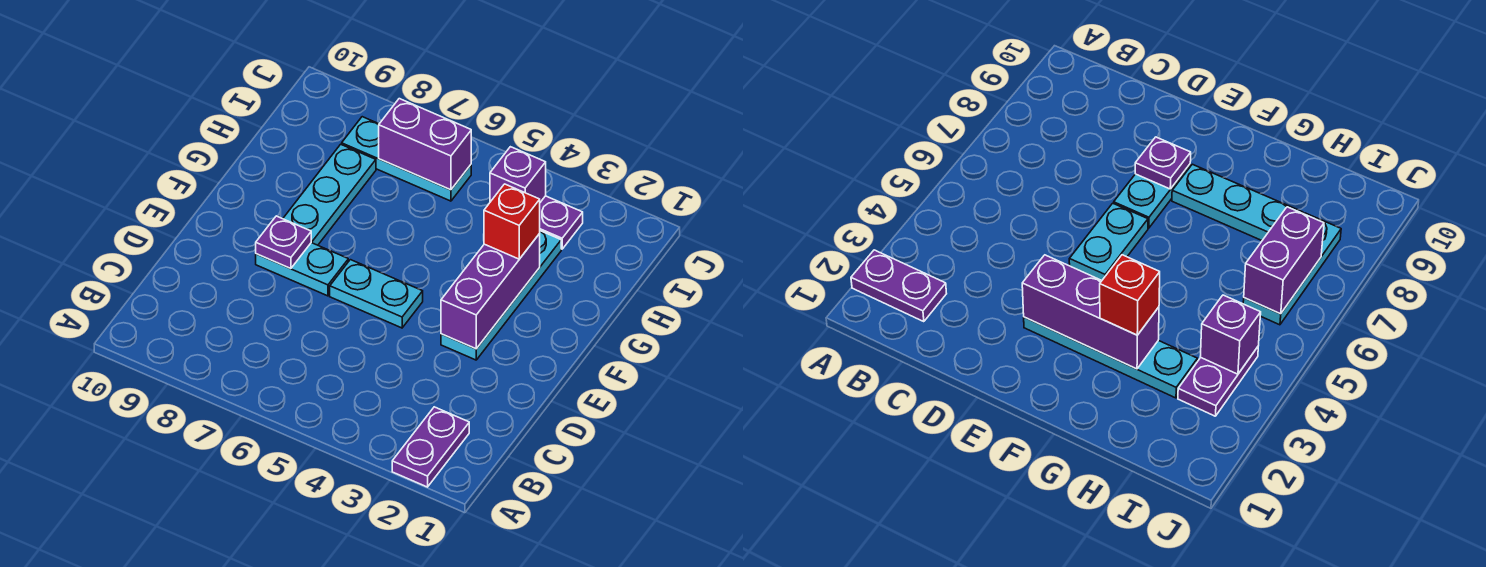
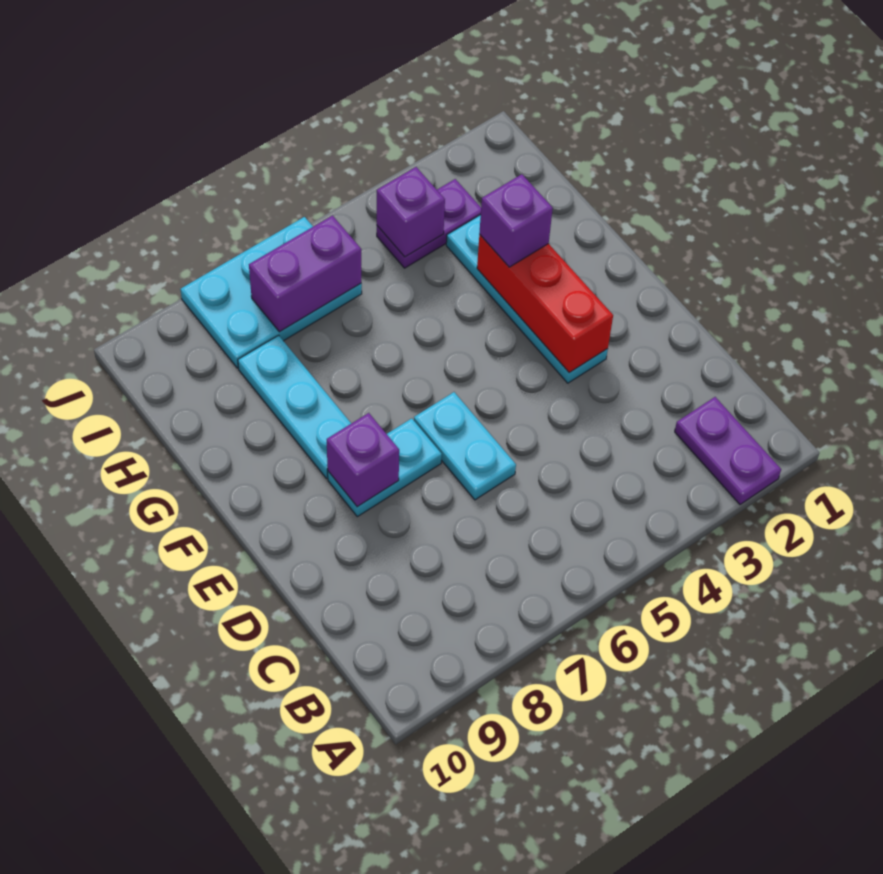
purple brick E3:G3 level 2 -> red brick E3:G3 level 2
cyan plate E5:E6 level 1 -> cyan plate D6:E6 level 1
purple plate E8 level 2 -> purple brick E8 level 2
red brick G3 level 3 -> purple brick G3 level 3
cyan plate I6:I8 level 1 -> cyan plate I6:J8 level 1

